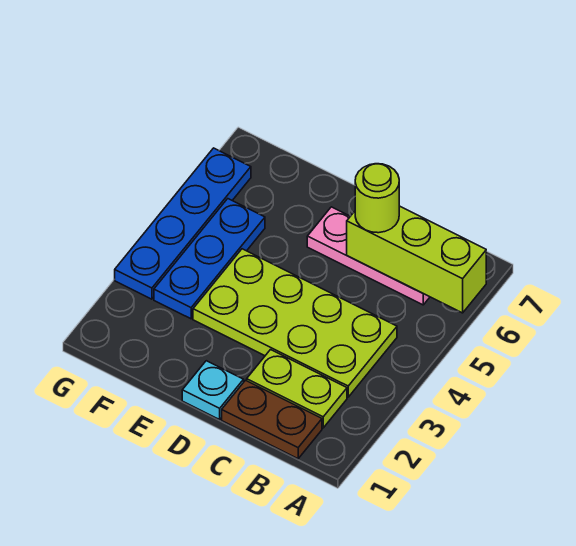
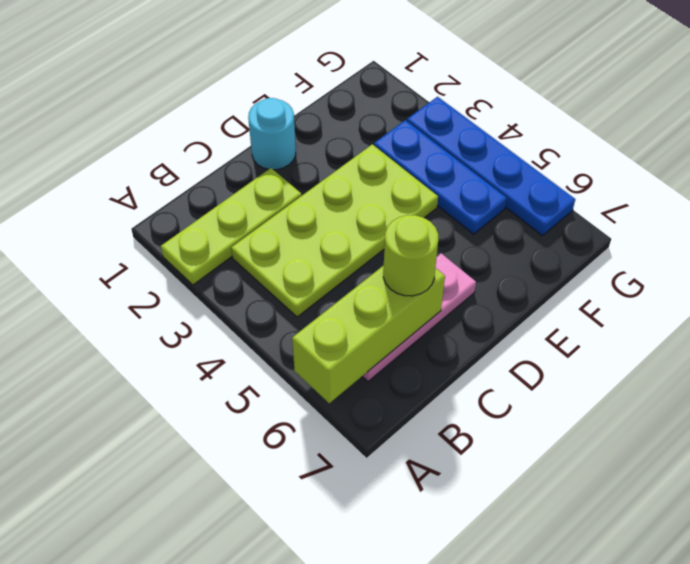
brown plate B1:C1 level 1 -> none
lime plate B2:C2 level 1 -> lime plate A2:C2 level 1
cyan plate D1 level 1 -> cyan round brick D1 level 1

